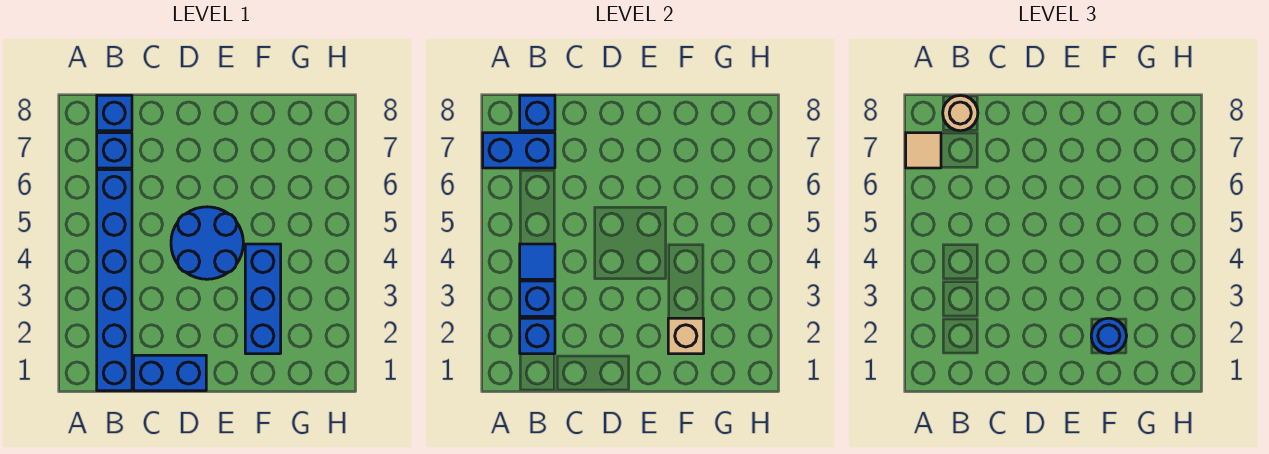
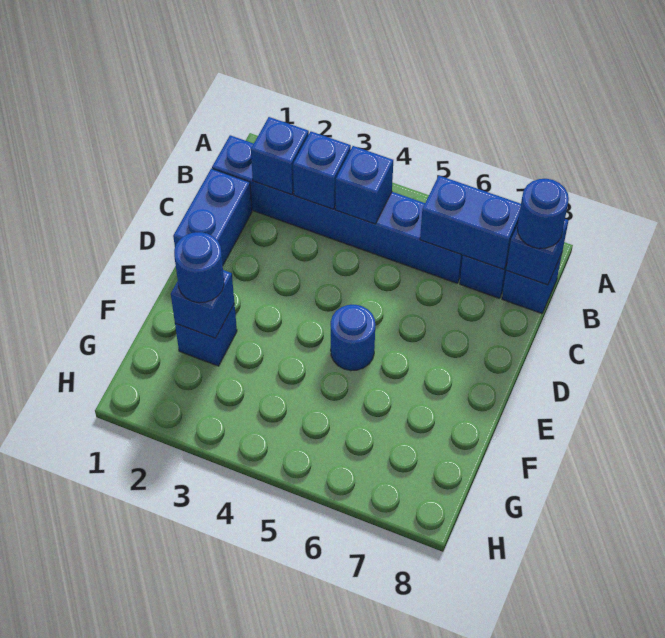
blue brick A7:B7 level 2 -> blue brick B6:B7 level 2
tan tile A7 level 3 -> none
blue tile B4 level 2 -> blue brick B4 level 2
tan round brick B8 level 3 -> blue round brick B8 level 3
blue round brick D4:E5 level 1 -> blue round brick E5 level 1
blue brick F2:F4 level 1 -> blue brick F2 level 1
tan brick F2 level 2 -> blue brick F2 level 2

